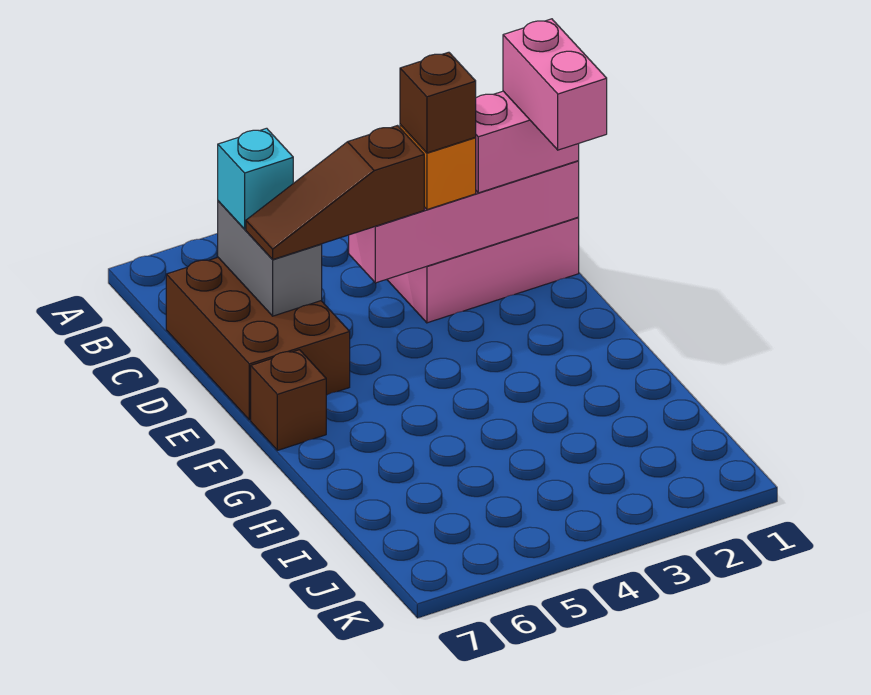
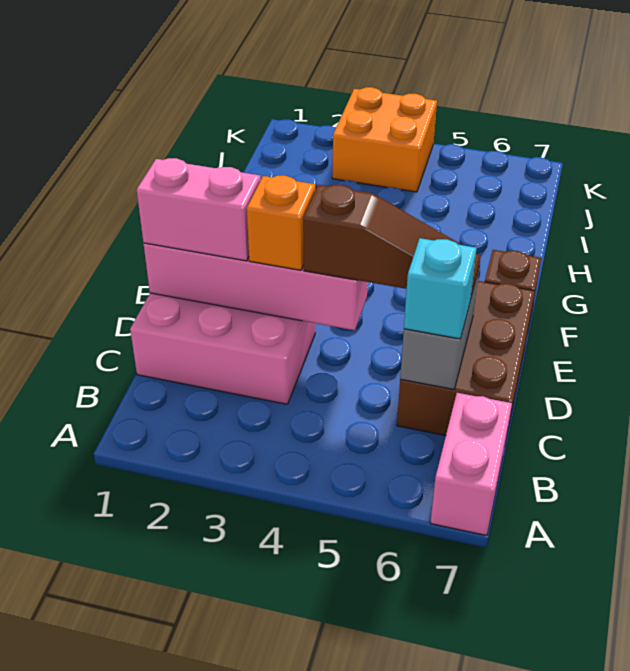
pink brick D1:E1 level 4 -> pink brick A7:B7 level 1
brown brick D3 level 4 -> none
none -> orange brick J3:K4 level 1

